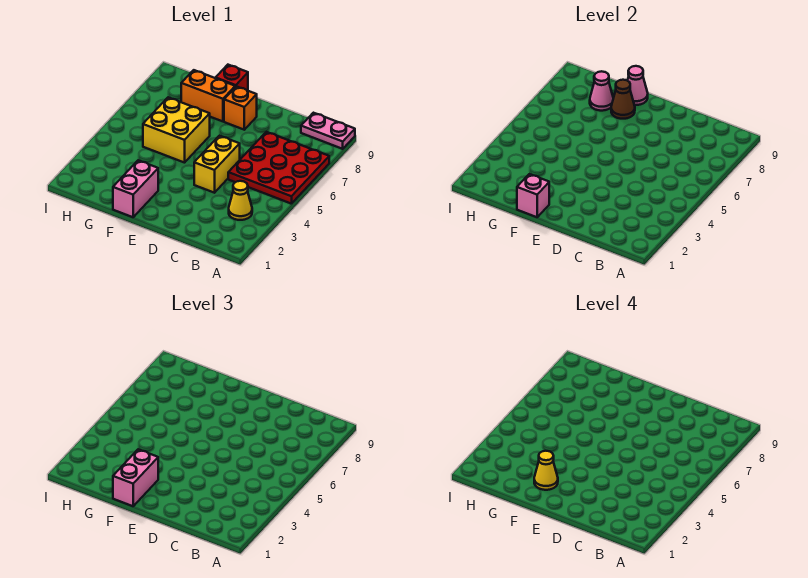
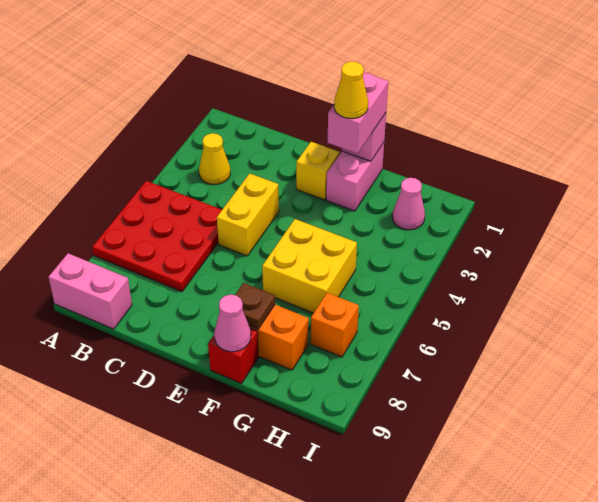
pink plate A9:B9 level 1 -> pink brick A9:B9 level 1
none -> yellow brick E2 level 1
orange brick E8 level 1 -> orange brick H7 level 1
brown cone F8 level 2 -> brown plate F8 level 2
pink cone G8 level 2 -> pink cone H2 level 1

